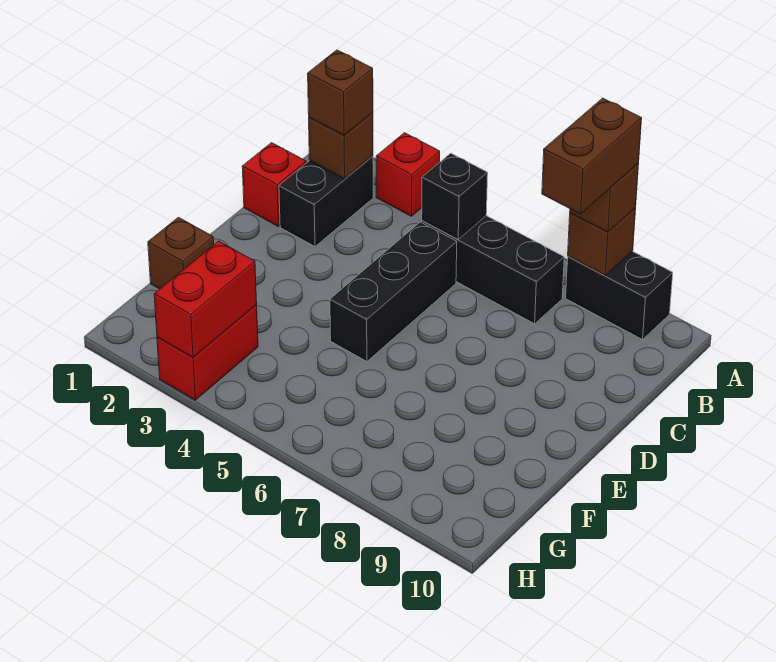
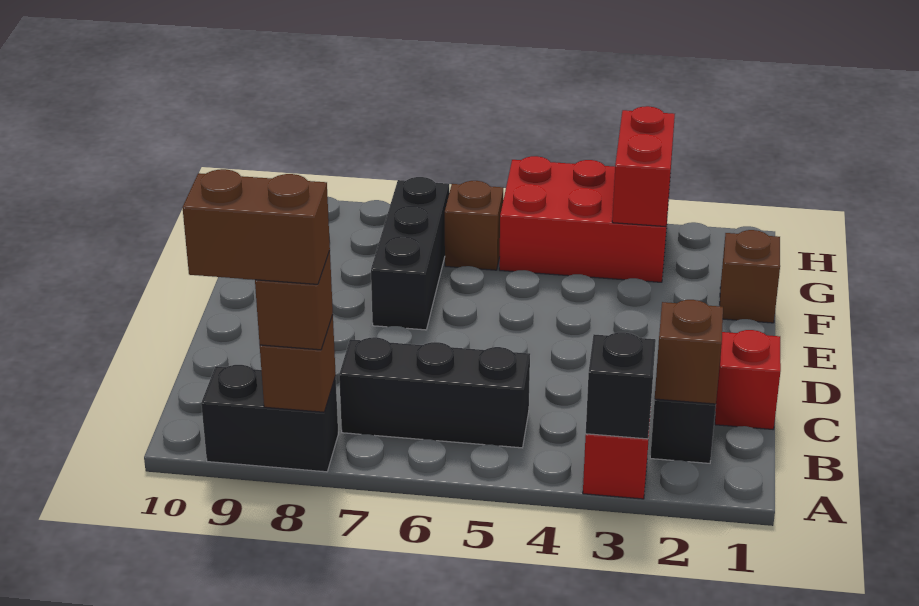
brown brick A8:B8 level 4 -> brown brick A8:A9 level 4
brown brick B2 level 3 -> brown brick G6 level 1
black brick B5 level 2 -> black brick A3 level 2
black brick C5:E5 level 1 -> black brick E7:G7 level 1
red brick G3:H3 level 1 -> red brick G3:H5 level 1

